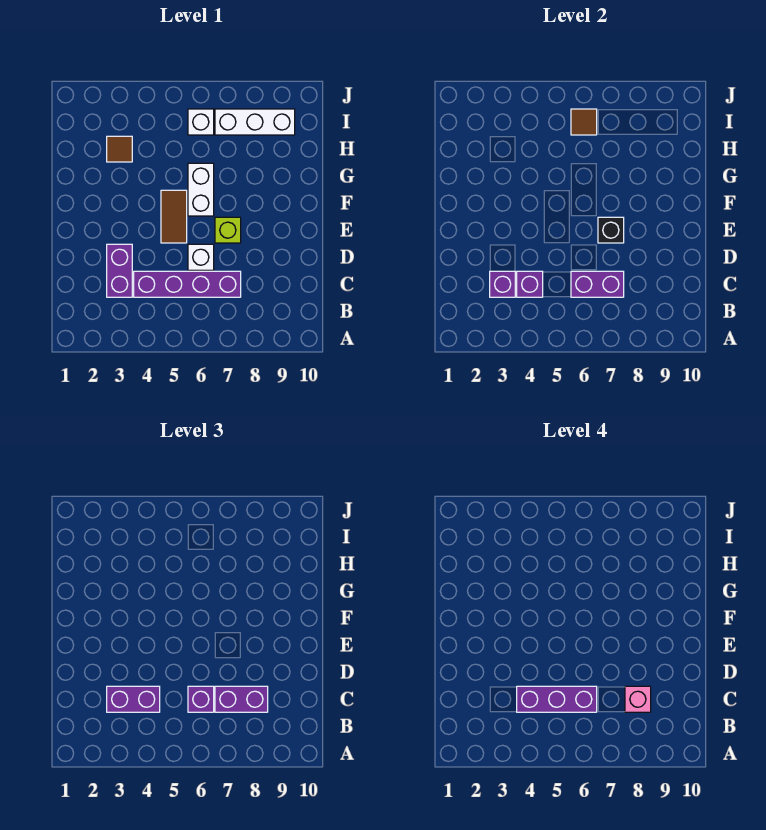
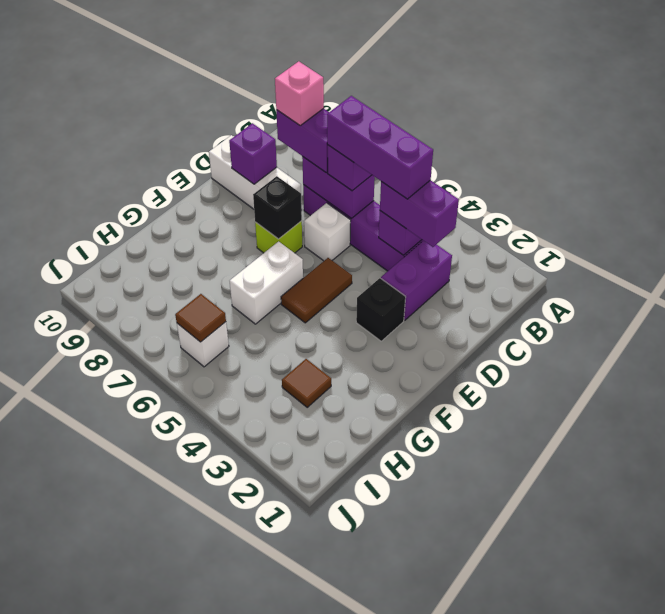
purple brick C3 level 2 -> purple brick D9 level 2
none -> black brick E3 level 1
white brick I7:I9 level 1 -> white brick D8:D10 level 1

